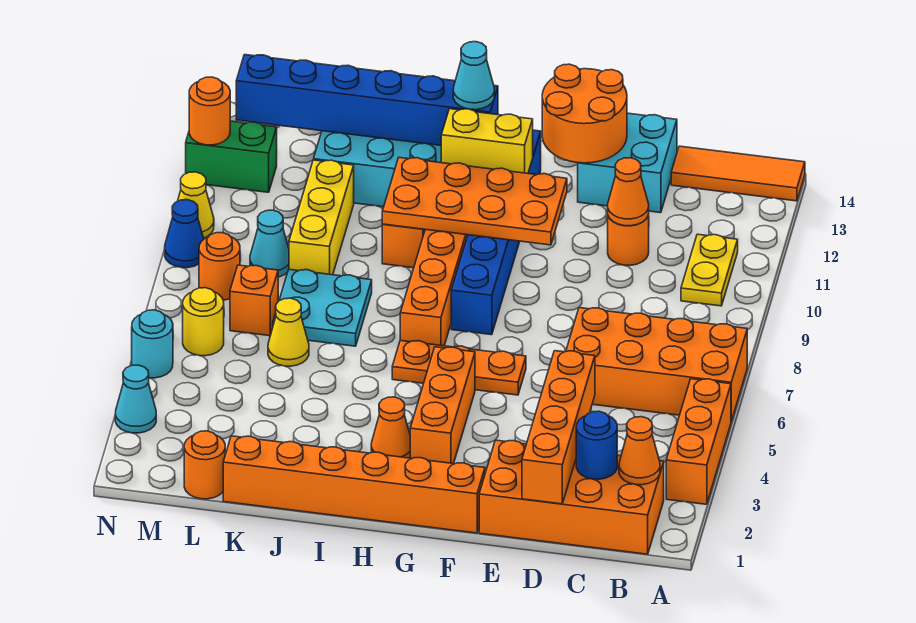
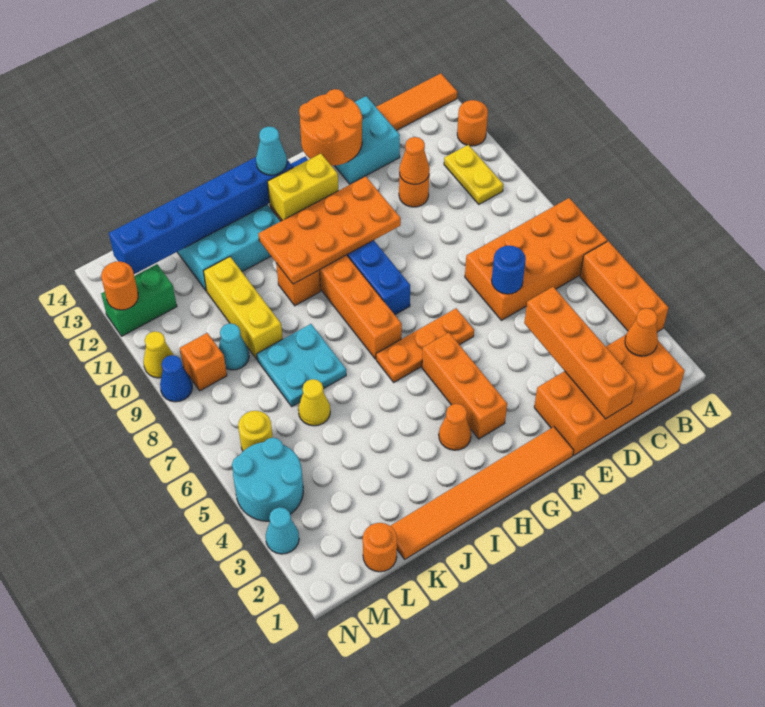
blue round brick C2 level 2 -> blue round brick D6 level 2
orange brick F1:K1 level 1 -> orange tile F1:K1 level 1
orange brick L7 level 1 -> orange brick M9 level 1
orange round brick M8 level 1 -> orange round brick A12 level 1
cyan round brick N5 level 1 -> cyan round brick M4:N5 level 1

